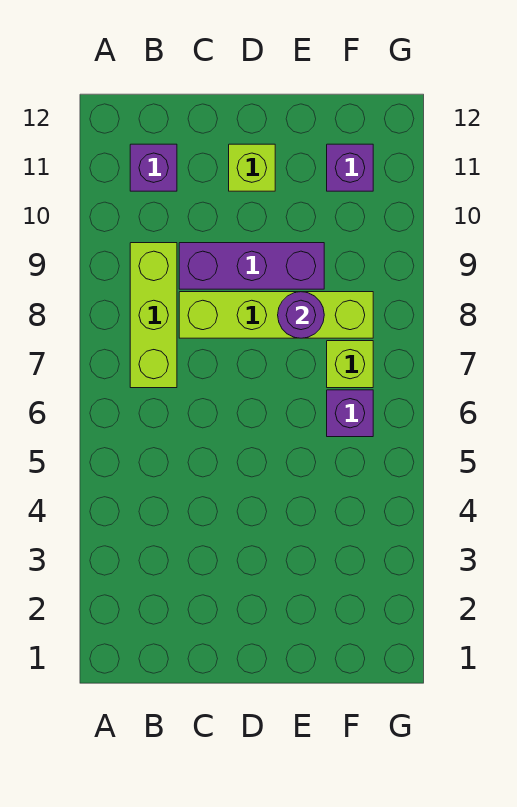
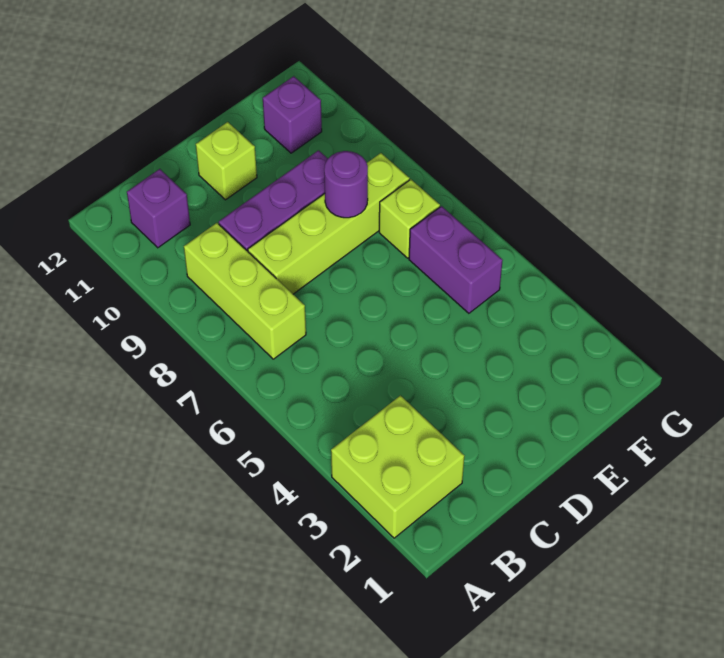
none -> lime brick A2:B3 level 1
purple brick F6 level 1 -> purple brick F5:F6 level 1

